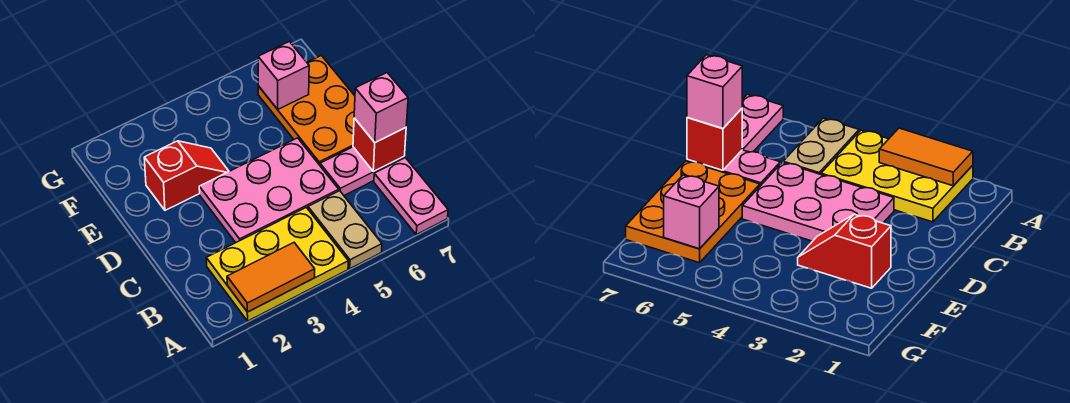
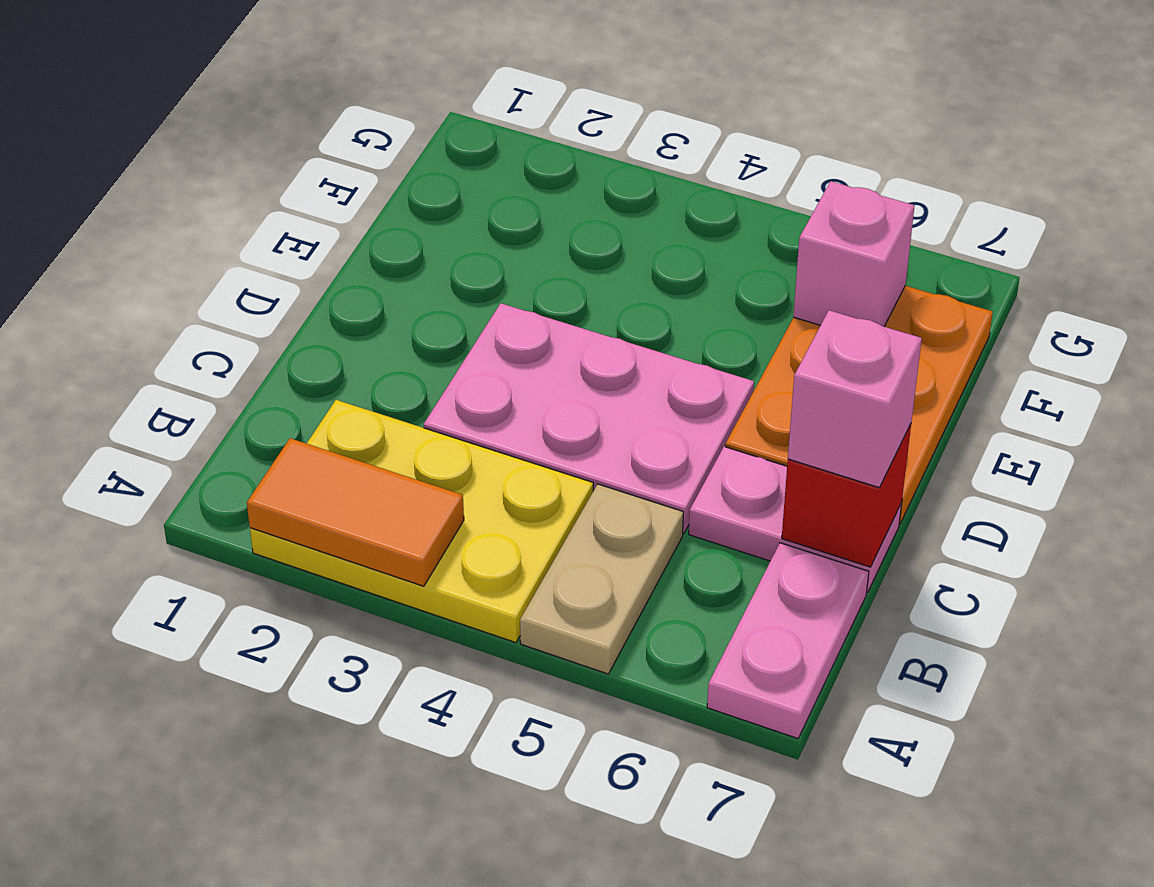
red slope E2:E3 level 1 top 2 -> none

